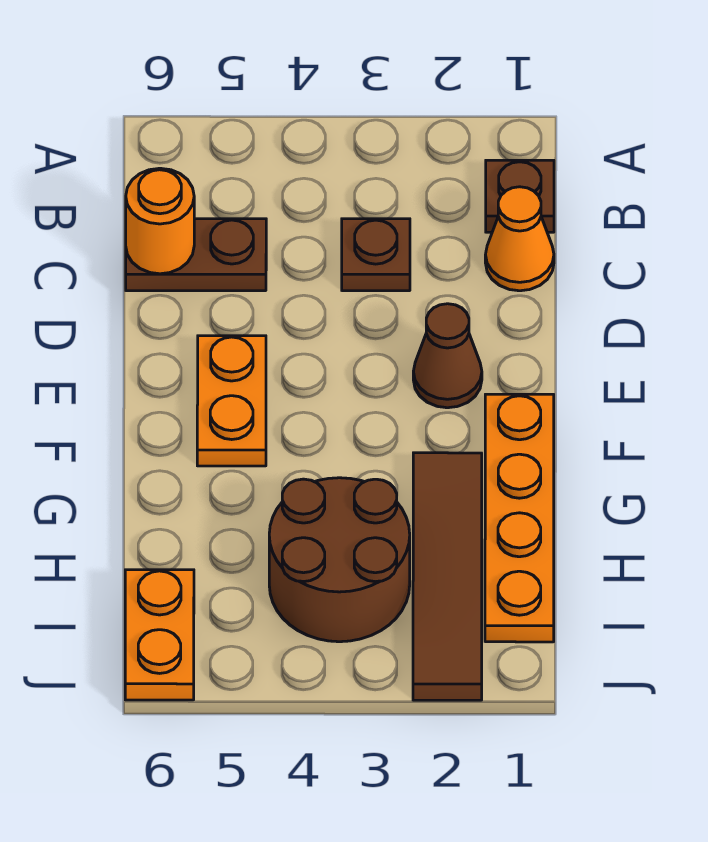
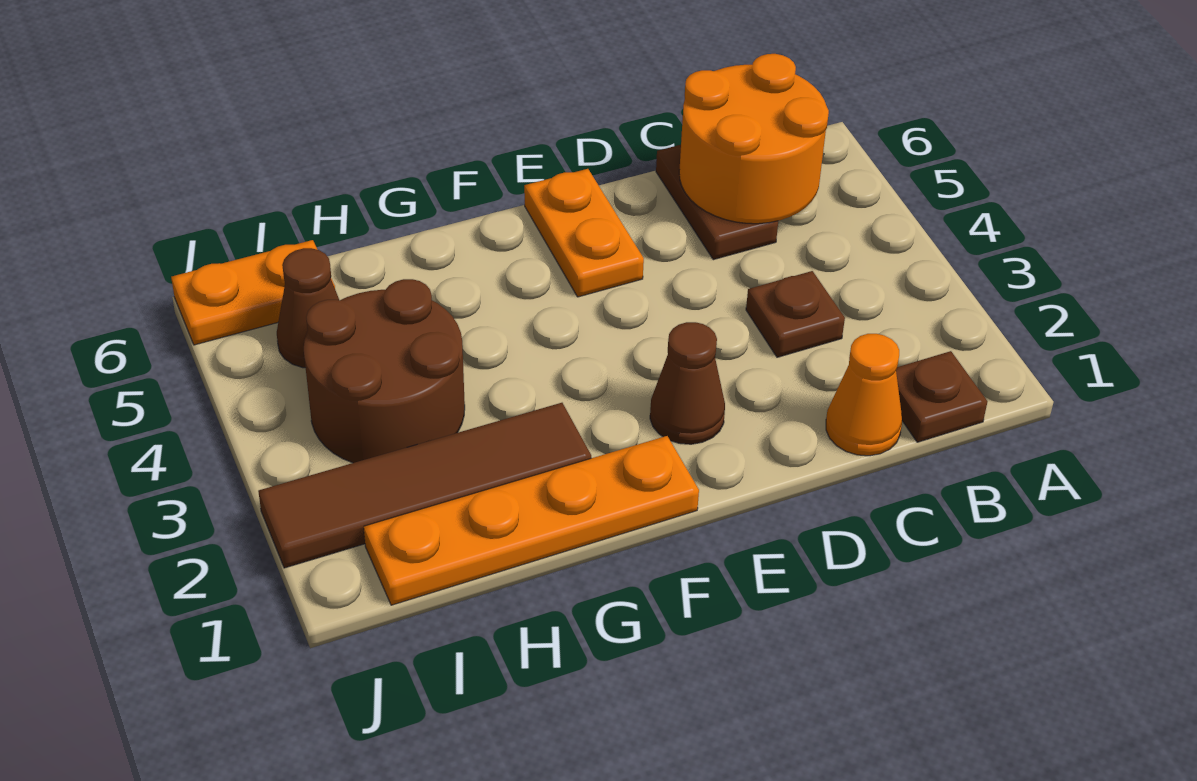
orange round brick C6 level 2 -> orange round brick B5:C6 level 2
orange plate E5:F5 level 1 -> orange plate E5:E6 level 1
none -> brown cone I5 level 1

